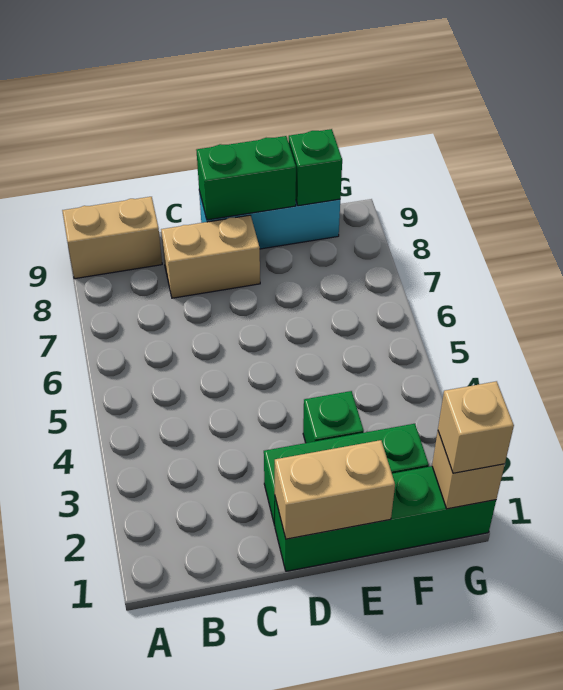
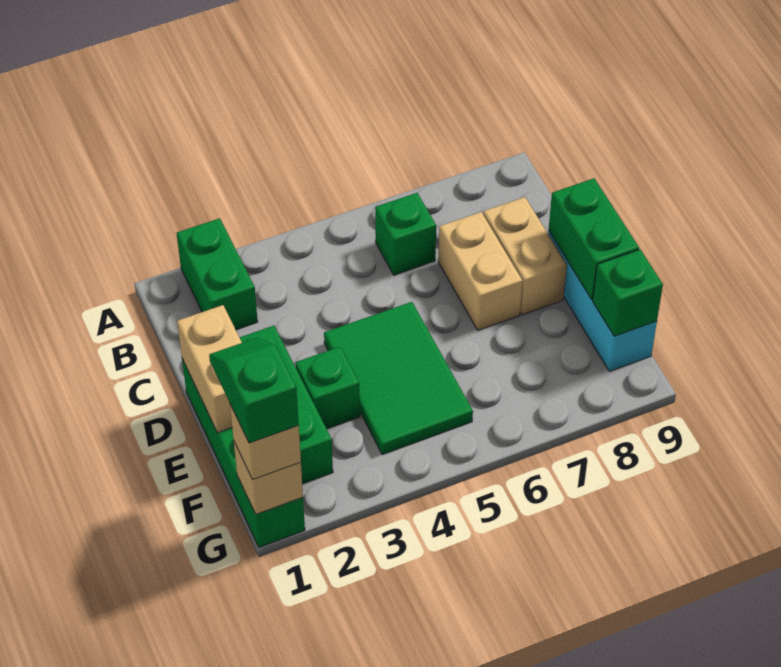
none -> green brick A2:B2 level 1
tan brick A9:B9 level 1 -> tan brick C7:D7 level 1
none -> green brick B6 level 1
none -> green tile D4:F5 level 1
none -> green slope F1:G1 level 4 top G

